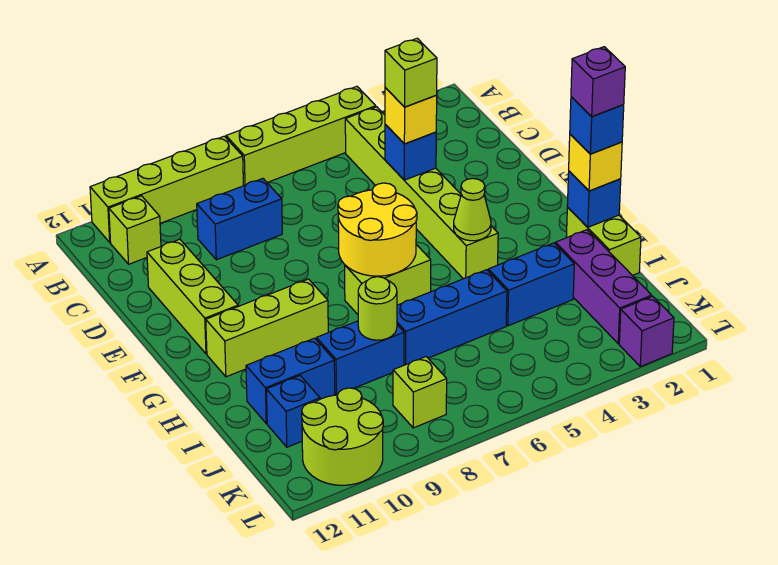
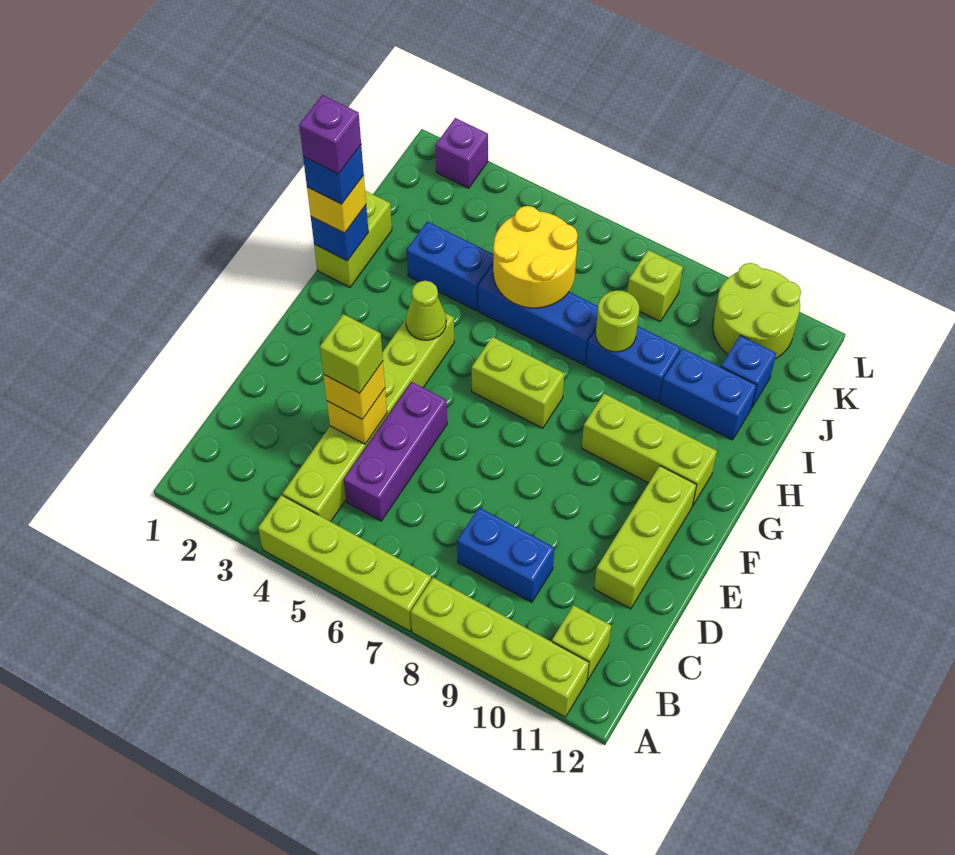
blue brick D4 level 2 -> yellow brick D4 level 2
yellow round brick F6:G7 level 2 -> yellow round brick I5:J6 level 2
purple brick I2:K2 level 1 -> purple brick C5:E5 level 1

